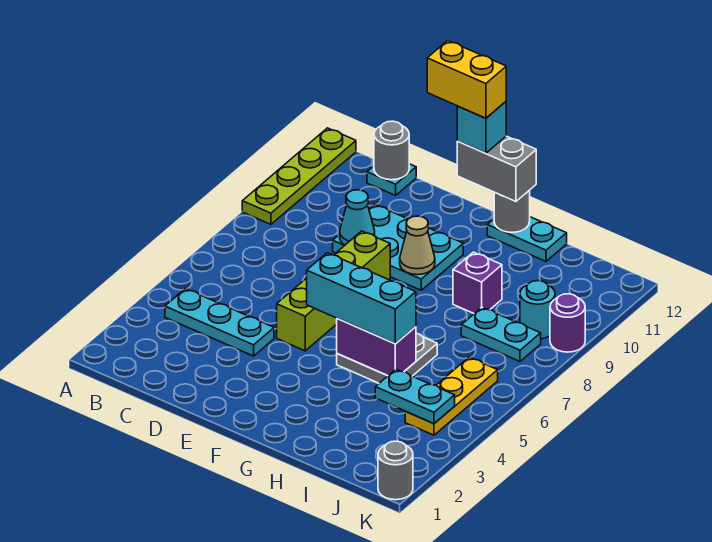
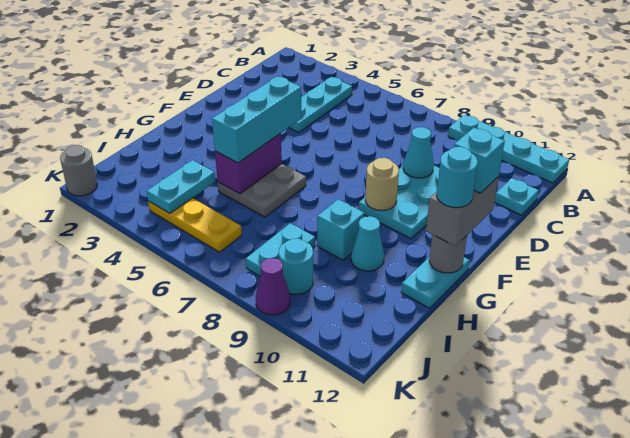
lime plate A9:A12 level 1 -> cyan plate A9:A12 level 1
grey round brick C12 level 2 -> none
lime brick E5:E8 level 1 -> none
yellow brick E12:F12 level 5 -> none
tan cone F9 level 2 -> tan round brick F9 level 2
none -> cyan round brick G12 level 4
purple brick H9 level 1 -> cyan brick H9 level 1
none -> cyan cone H10 level 1
purple round brick K9 level 1 -> purple cone K9 level 1

